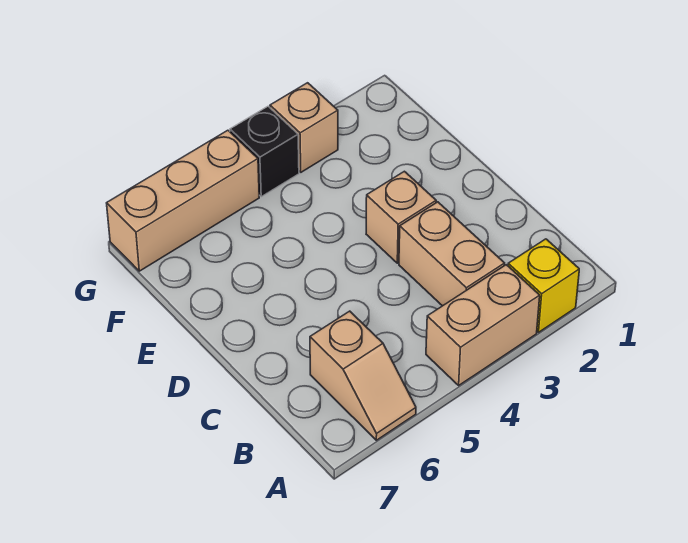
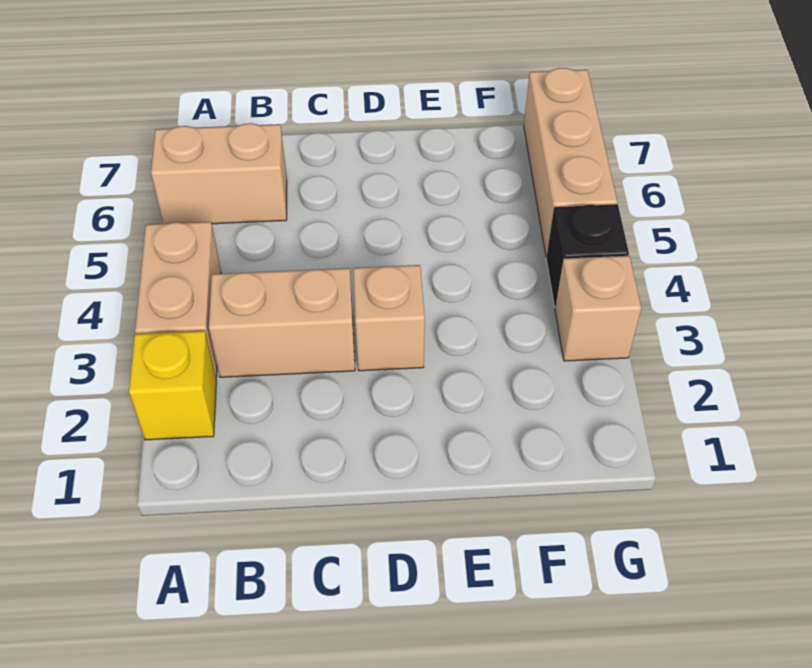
tan slope A6:B6 level 1 top B -> tan brick A6:B6 level 1

